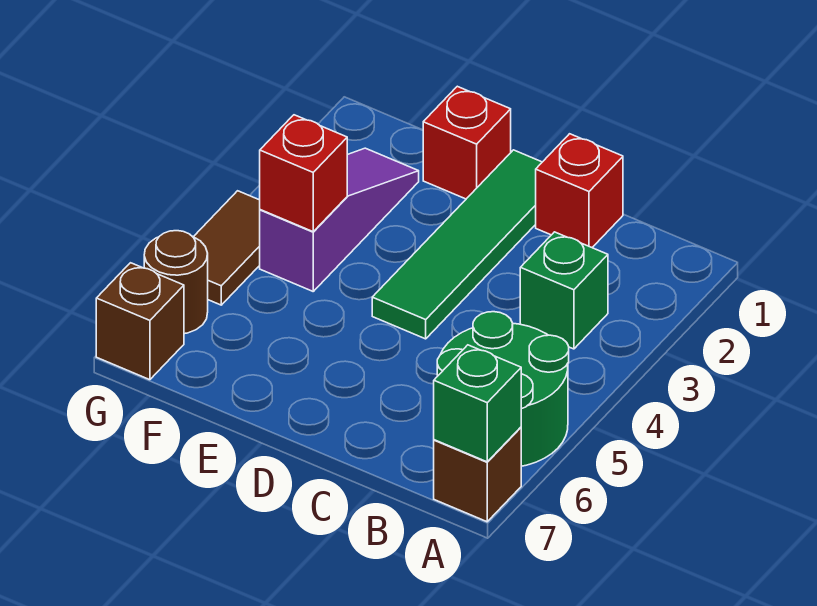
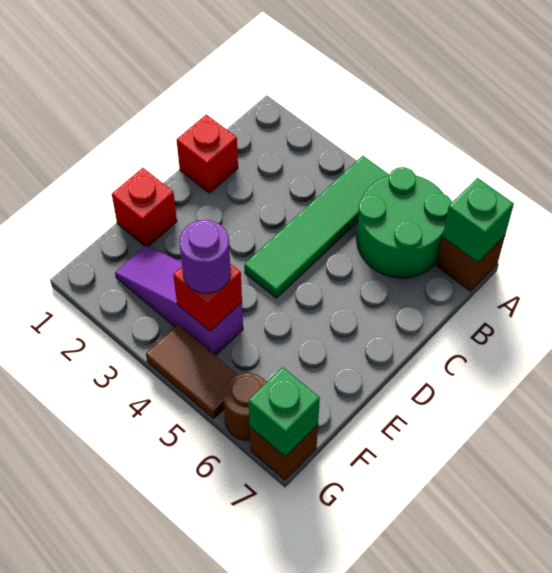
green brick B3 level 1 -> green brick G7 level 2
green tile D1:D4 level 1 -> green tile A4:D4 level 1
none -> purple round brick F4 level 3

